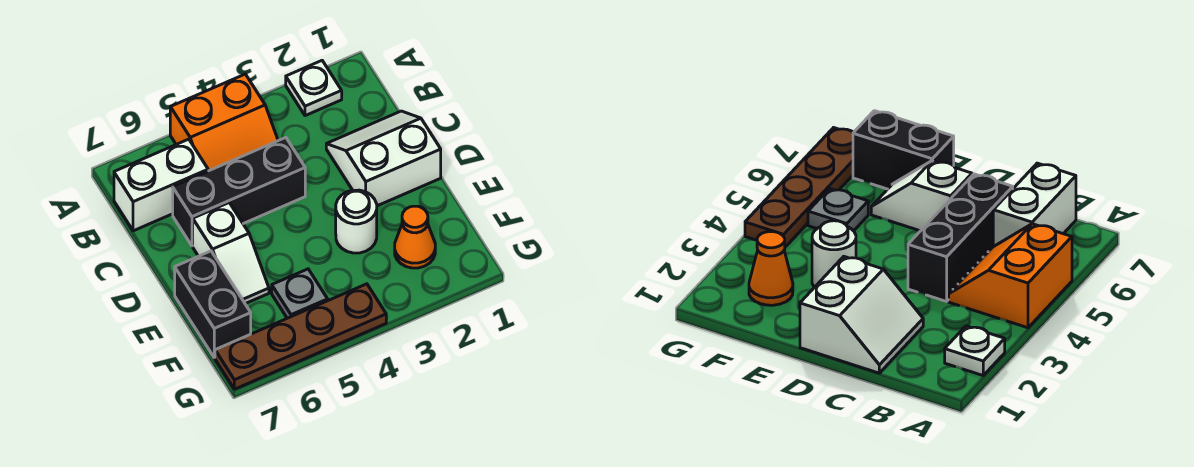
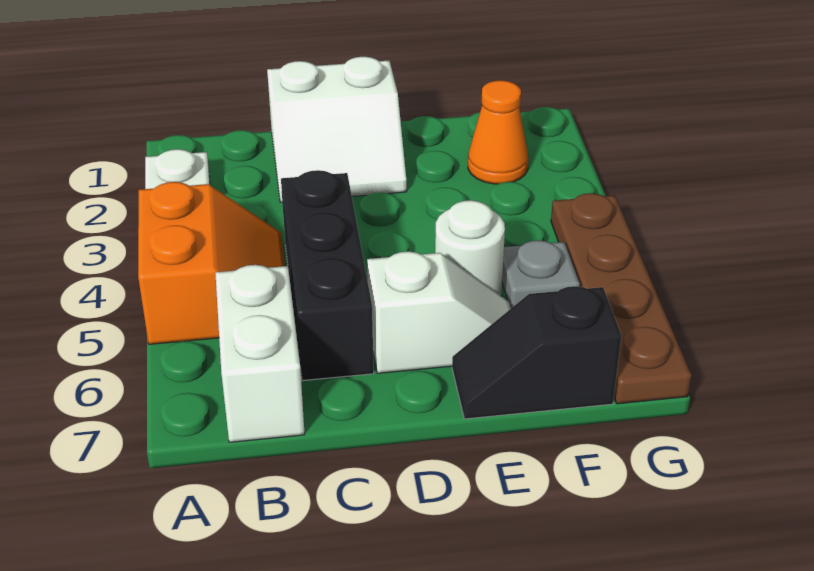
white slope C1:D2 level 1 top D -> white slope C1:D2 level 1 top 1
white round brick E3 level 1 -> white round brick E5 level 1
black brick E7:F7 level 1 -> black slope E7:F7 level 1 top F

